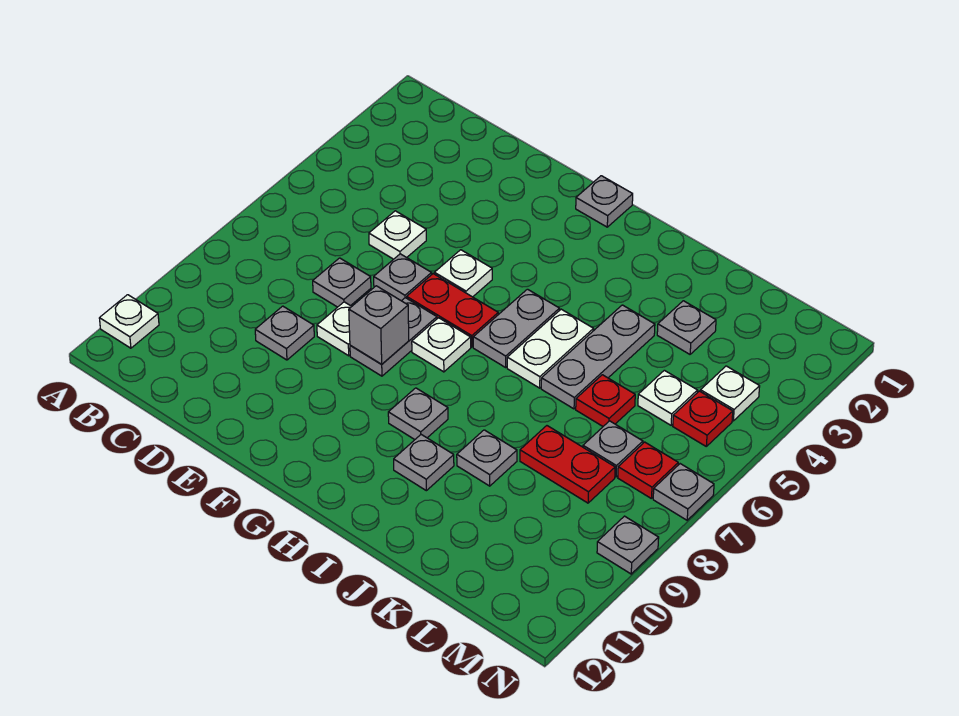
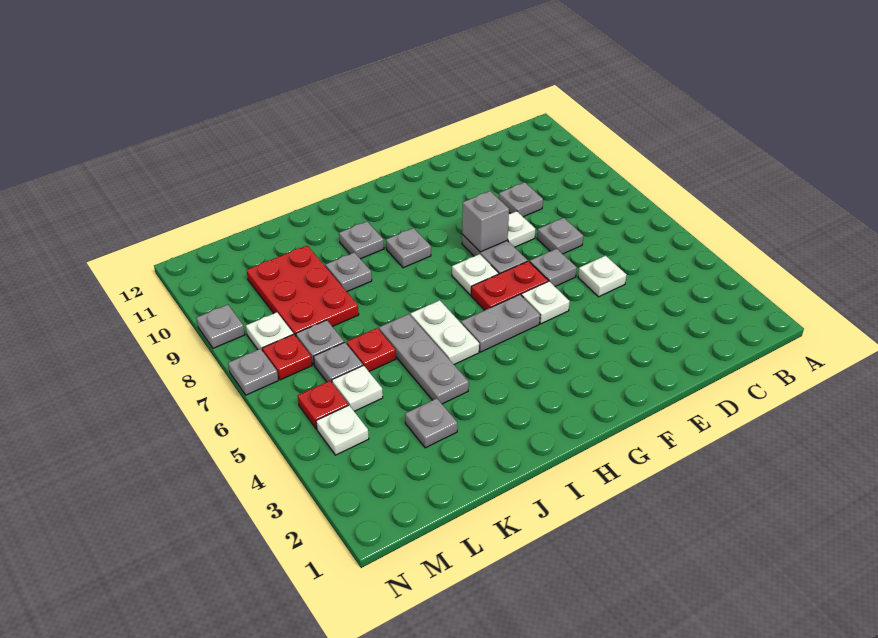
white plate A11 level 1 -> white plate M8 level 1
grey plate G1 level 1 -> grey plate L6 level 1
grey plate H5:H6 level 1 -> grey plate G5:H5 level 1
red plate K8:L8 level 1 -> red plate K8:L10 level 1

